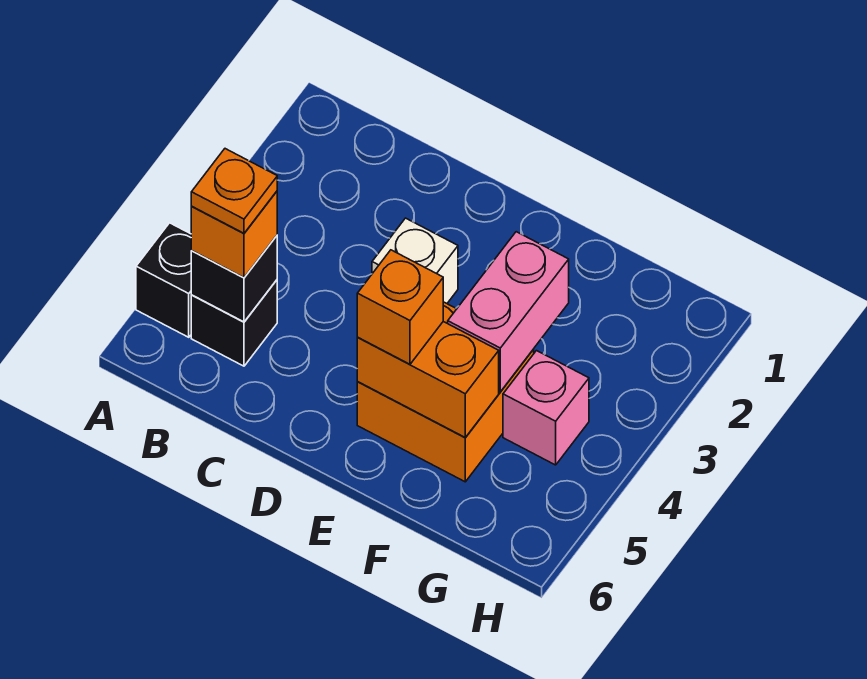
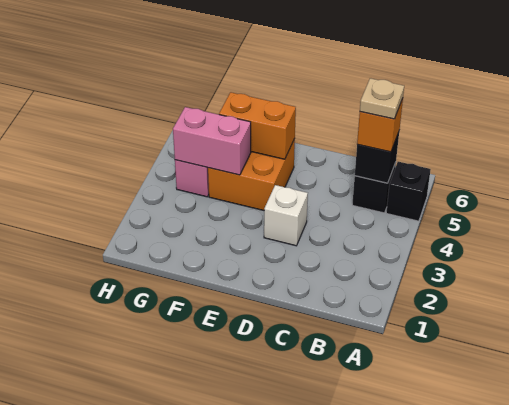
orange plate B5 level 4 -> tan plate B5 level 4
orange brick E5 level 3 -> none
pink brick F3:F4 level 2 -> pink brick F4:G4 level 2

